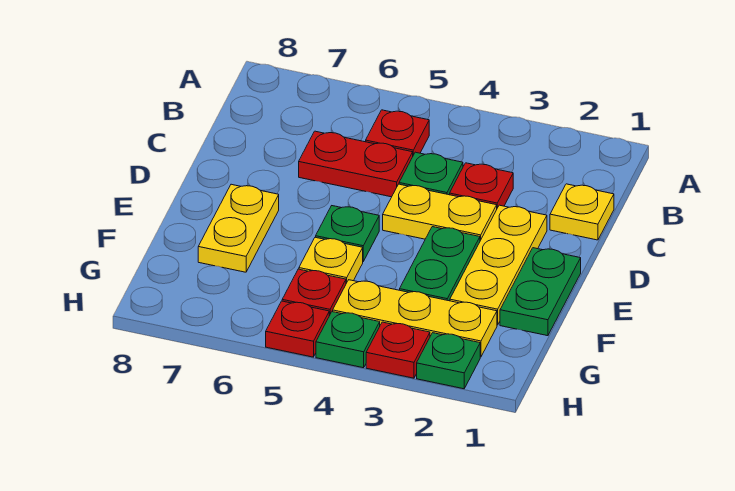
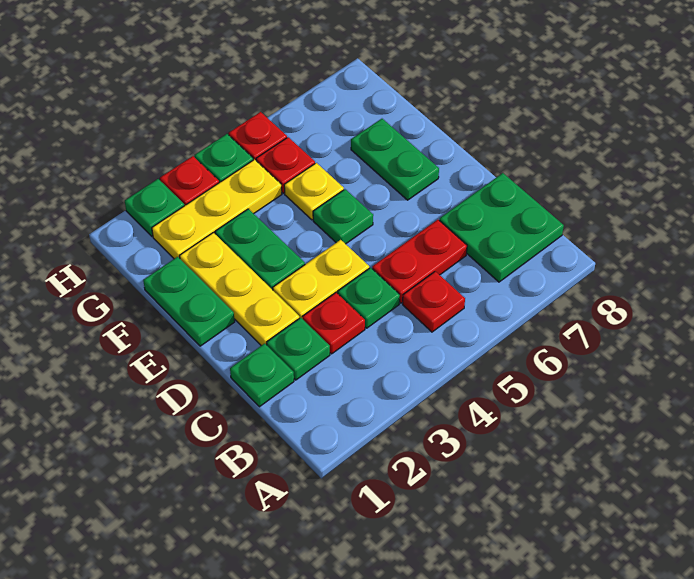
none -> green plate B7:C8 level 1
yellow plate C1 level 1 -> green plate C1 level 1
none -> green plate C2 level 1
yellow plate E7:F7 level 1 -> green plate E7:F7 level 1

